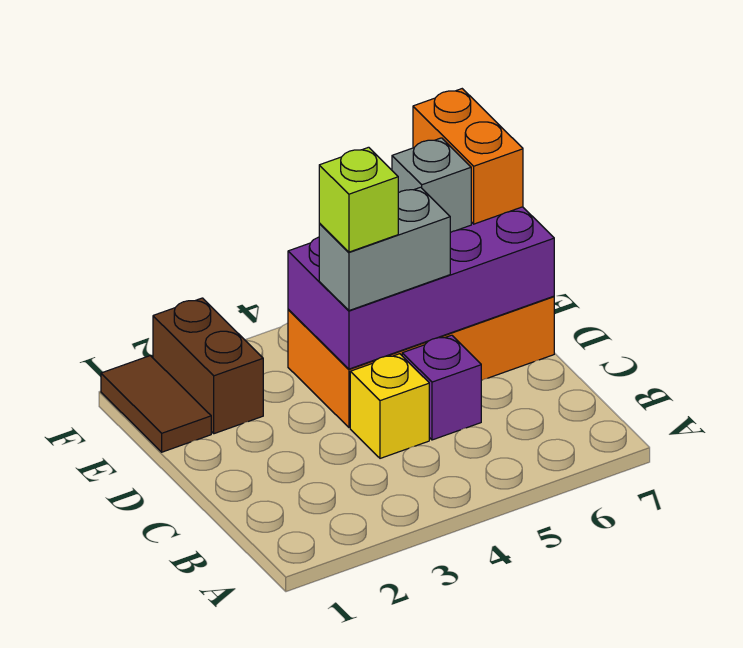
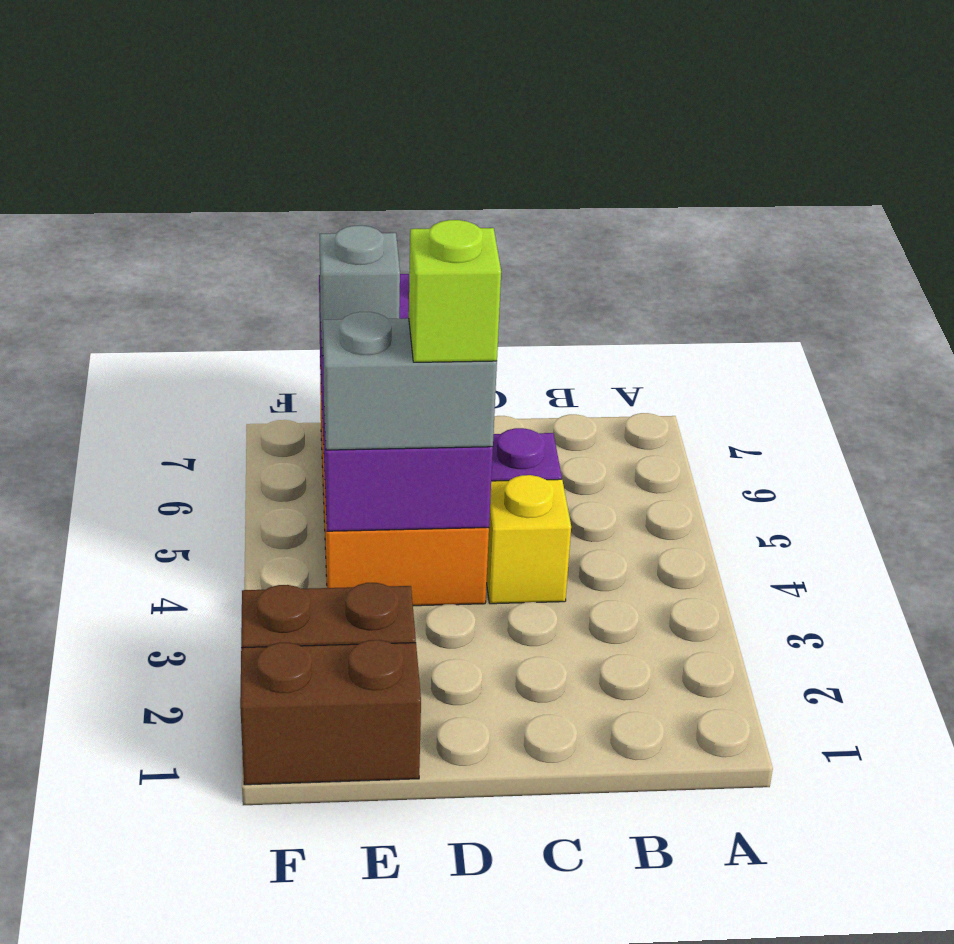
grey brick D4:D5 level 3 -> grey brick D4:E4 level 3
brown tile E1:F1 level 1 -> brown brick E1:F1 level 1
orange brick E7:F7 level 3 -> none

